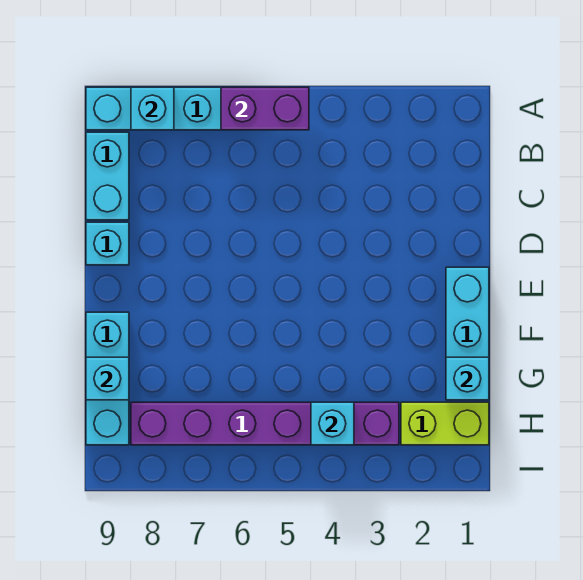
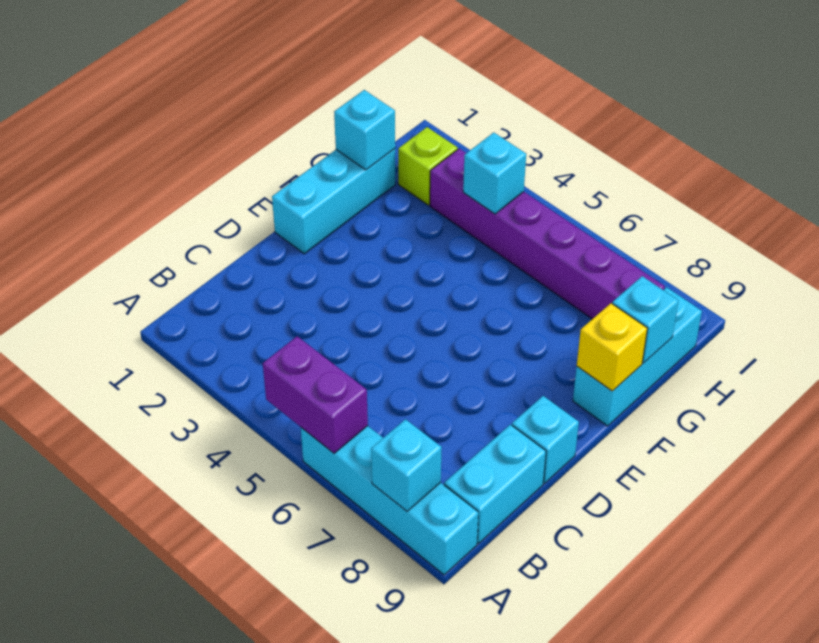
none -> yellow brick F9 level 2
lime brick H1:H2 level 1 -> lime brick H2 level 1

